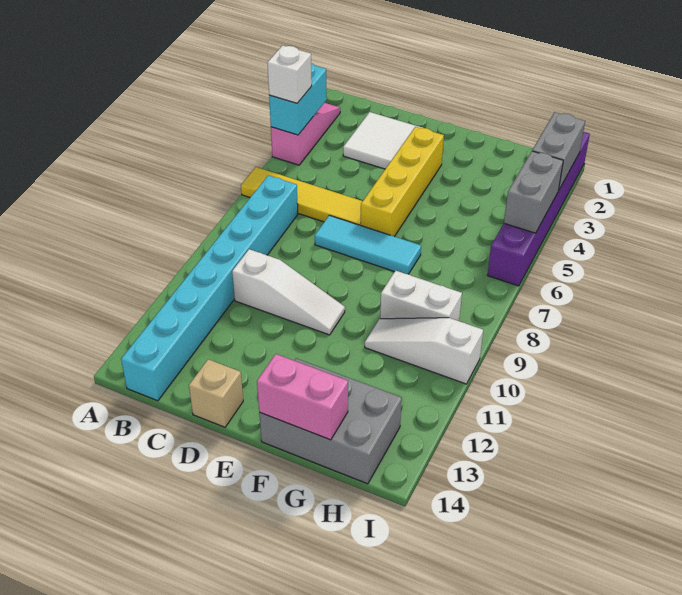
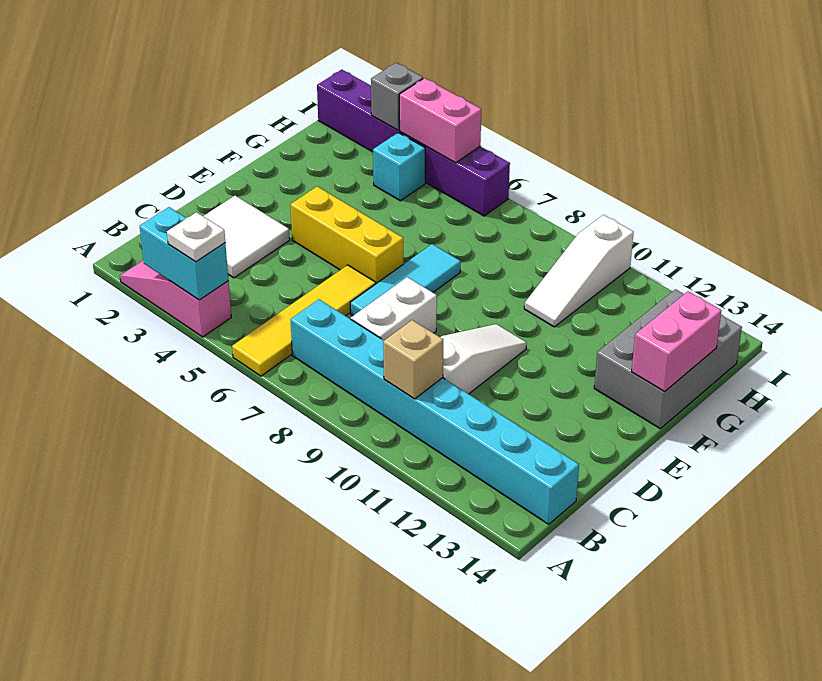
white brick A4 level 3 -> white plate A4 level 3
tan brick D14 level 1 -> tan brick B10 level 2
yellow brick E3:E6 level 1 -> yellow brick E4:E6 level 1
white brick G9:H9 level 1 -> white brick C8:D8 level 1
none -> cyan brick H4 level 1
grey brick I2:I3 level 2 -> grey brick I3 level 2
grey brick I4:I5 level 2 -> pink brick I4:I5 level 2

